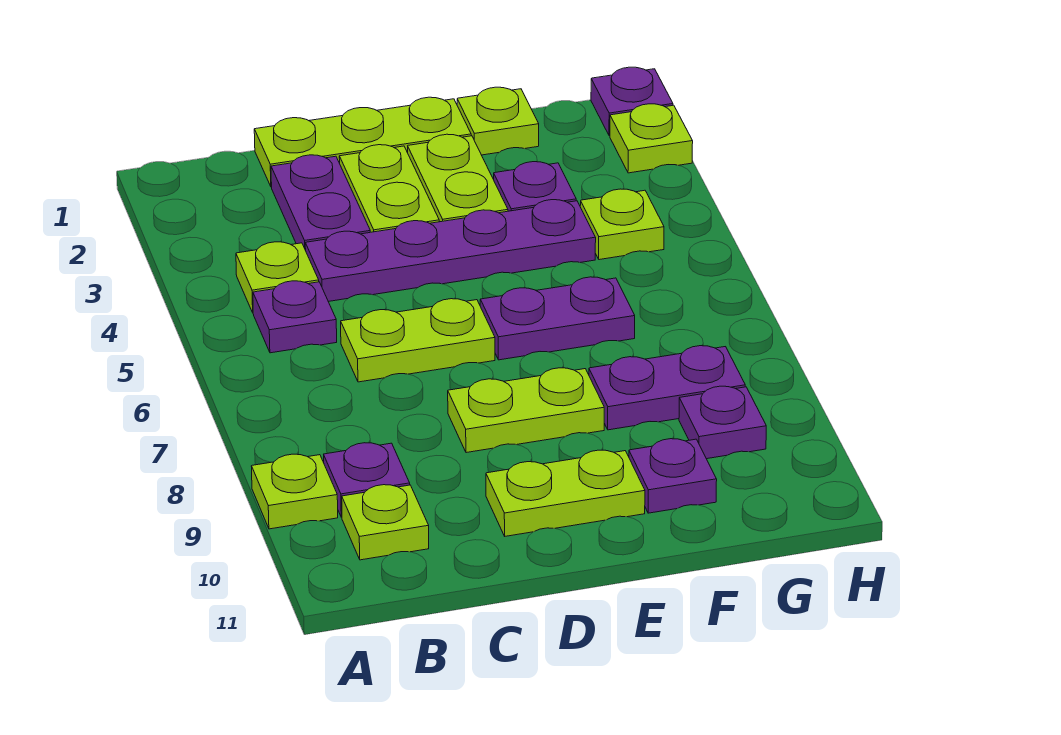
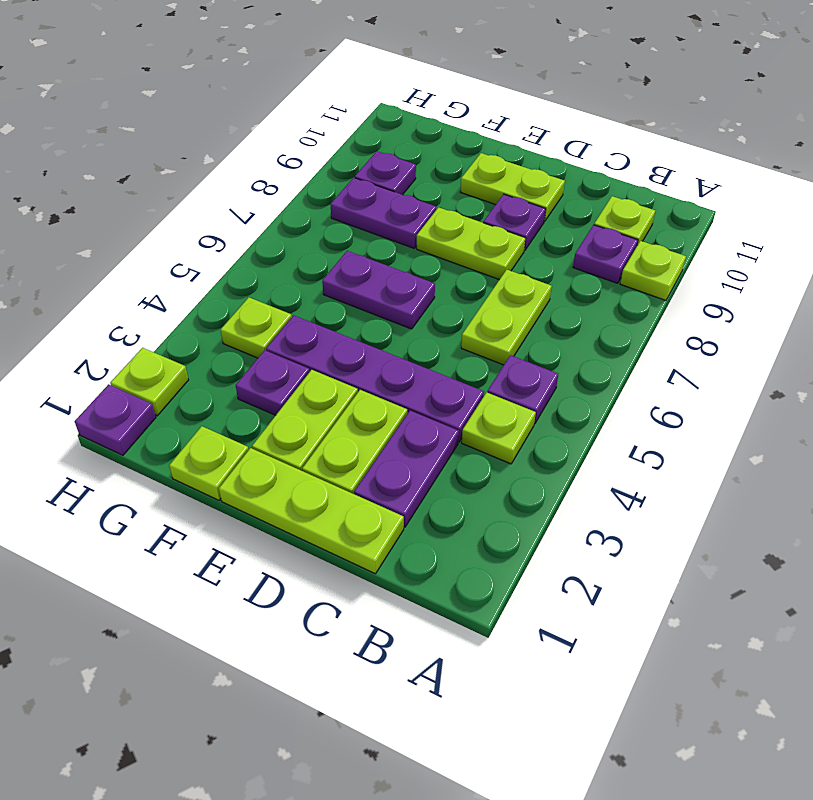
lime plate C6:D6 level 1 -> lime plate C6:C7 level 1
purple plate F10 level 1 -> purple plate D9 level 1

